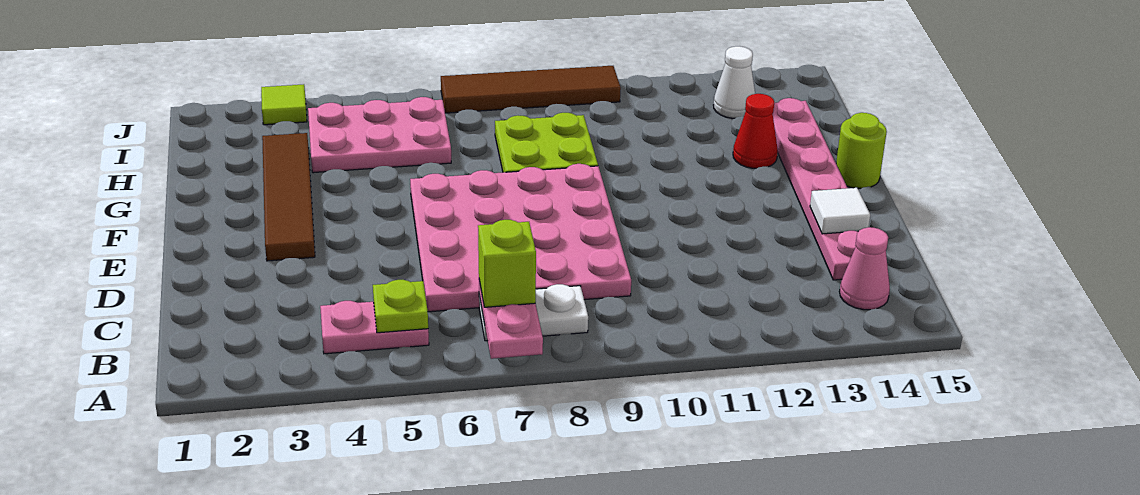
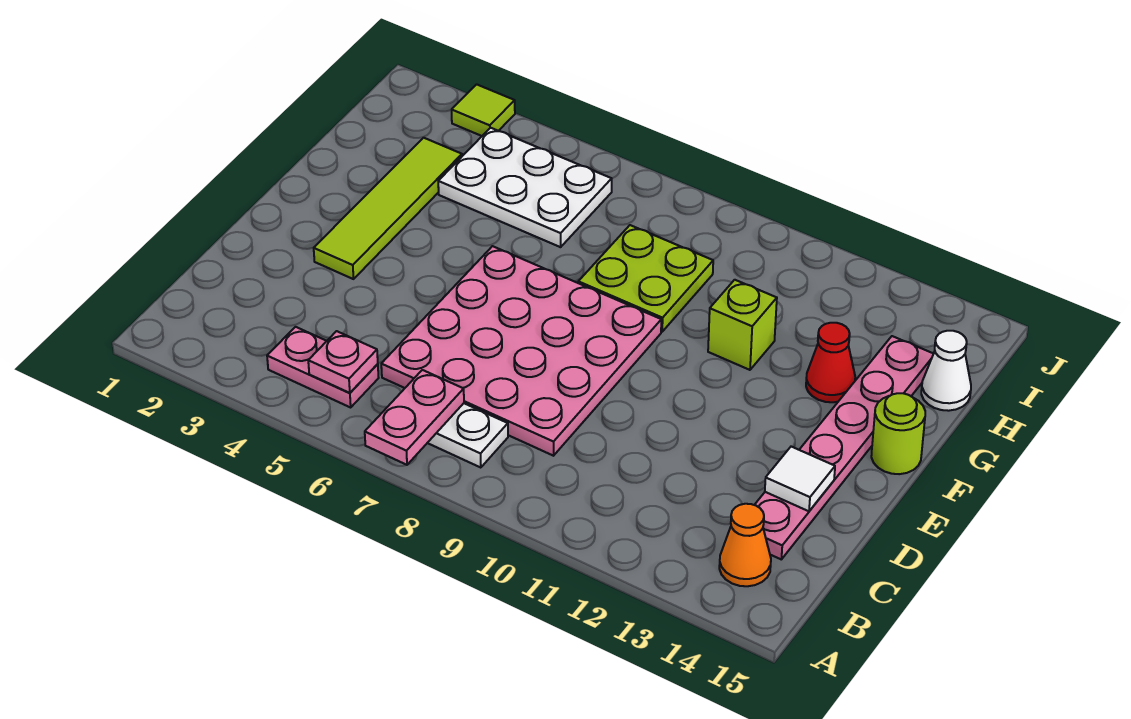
lime plate B5 level 2 -> pink plate B5 level 2
lime brick B7 level 3 -> lime brick G11 level 1
pink cone B14 level 1 -> orange cone B14 level 1
brown tile E3:H3 level 1 -> lime tile E3:H3 level 1
pink plate H4:I6 level 1 -> white plate H4:I6 level 1
white cone I13 level 1 -> white cone H15 level 1
brown tile J7:J10 level 1 -> none

